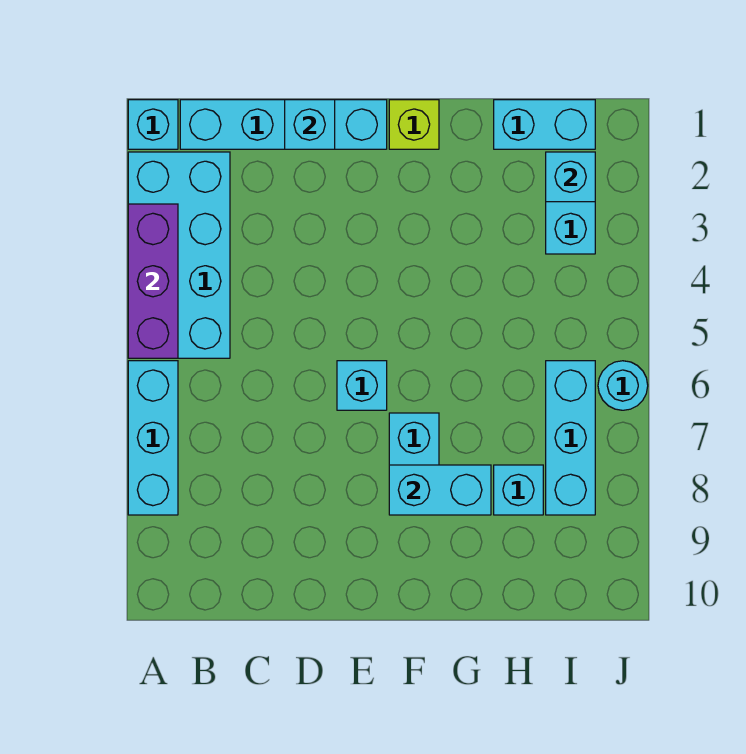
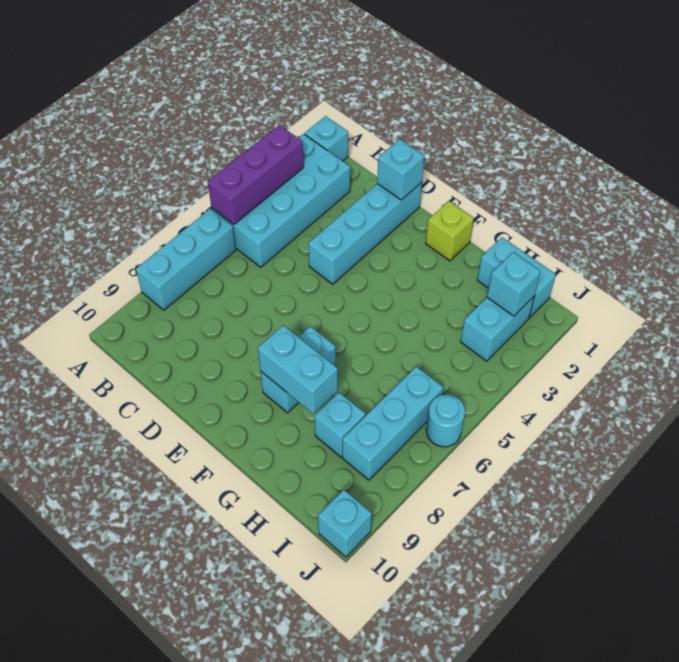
cyan brick B1:E1 level 1 -> cyan brick D1:D4 level 1
cyan brick E6 level 1 -> cyan brick J10 level 1

